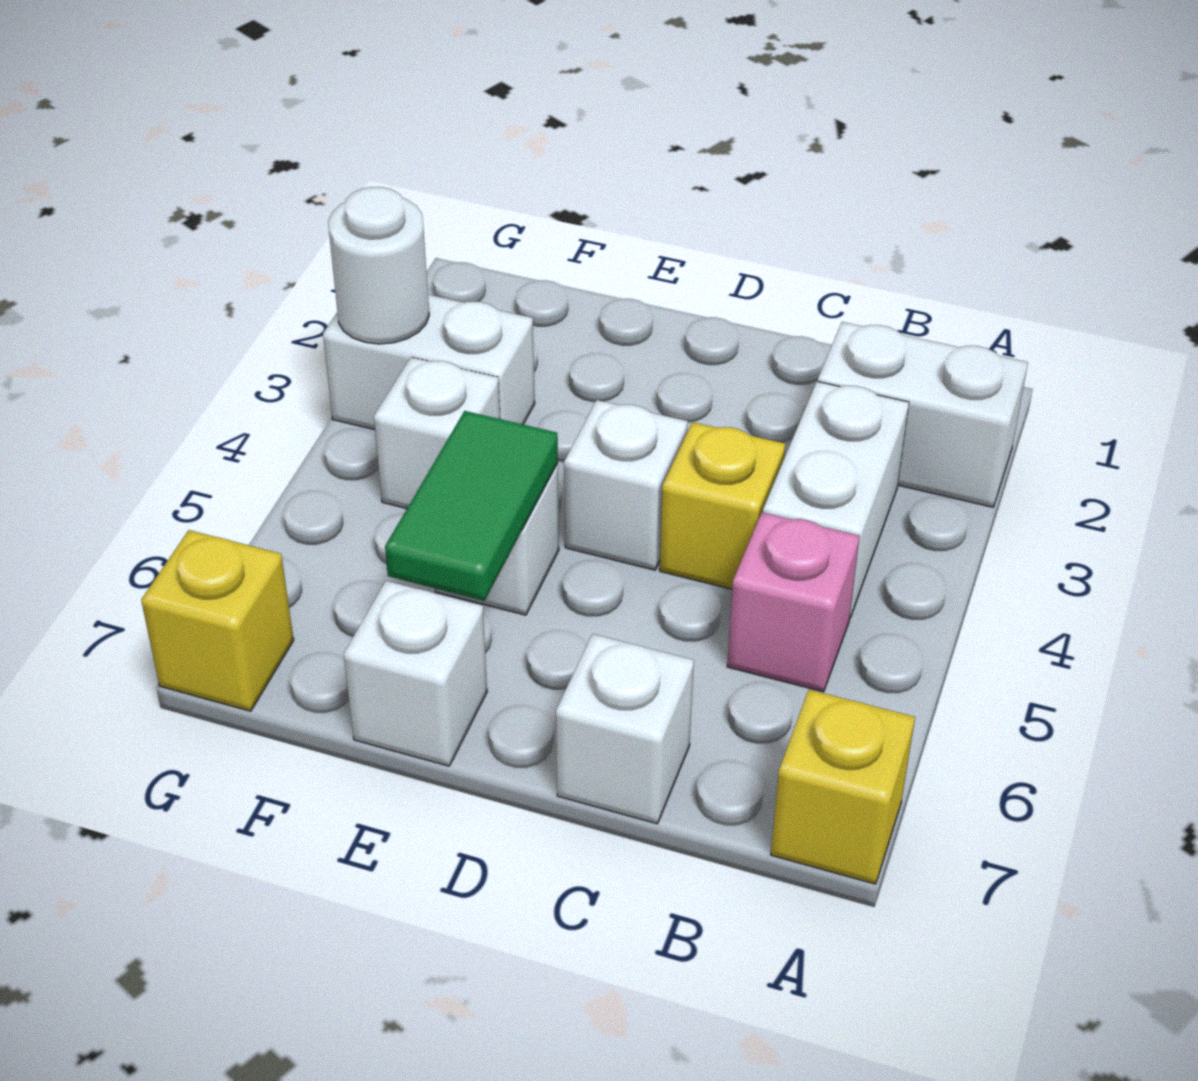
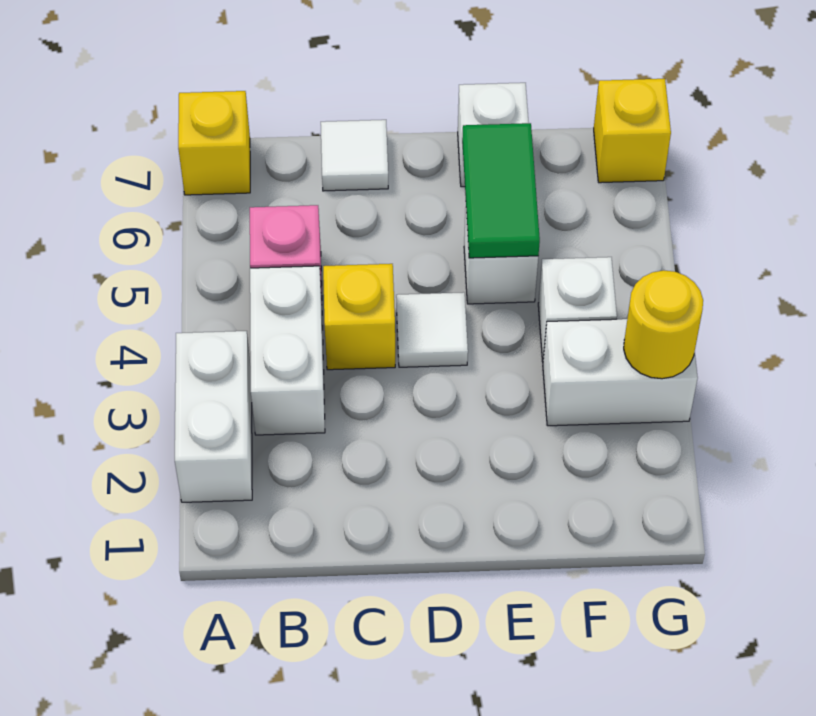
white brick A2:B2 level 1 -> white brick A2:A3 level 1
white brick C7 level 1 -> white tile C7 level 1
white brick D4 level 1 -> white tile D4 level 1
white round brick G3 level 2 -> yellow round brick G3 level 2

